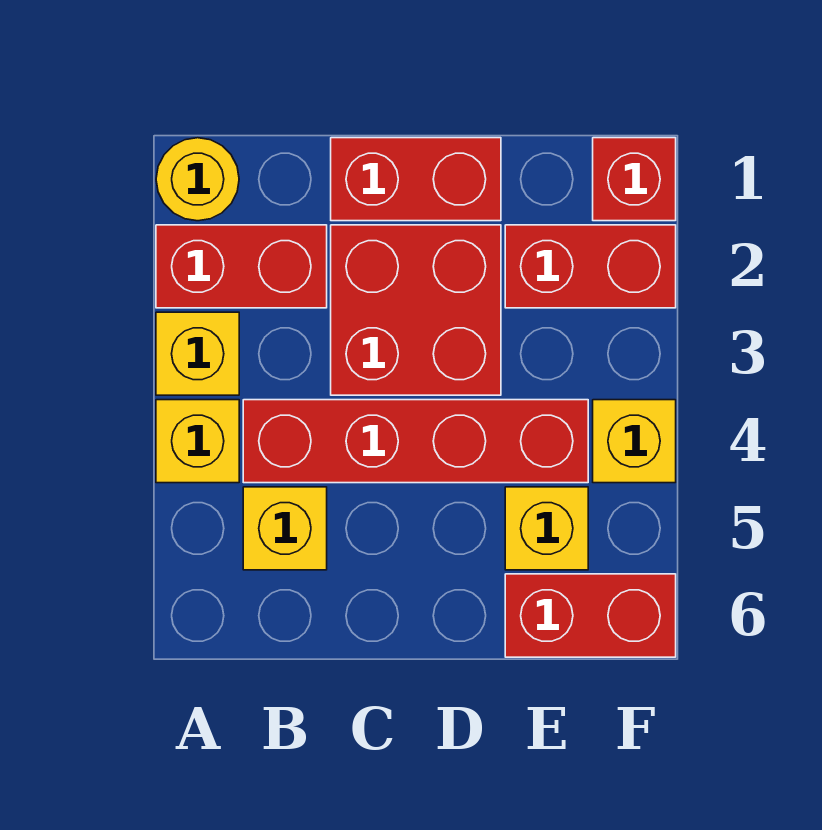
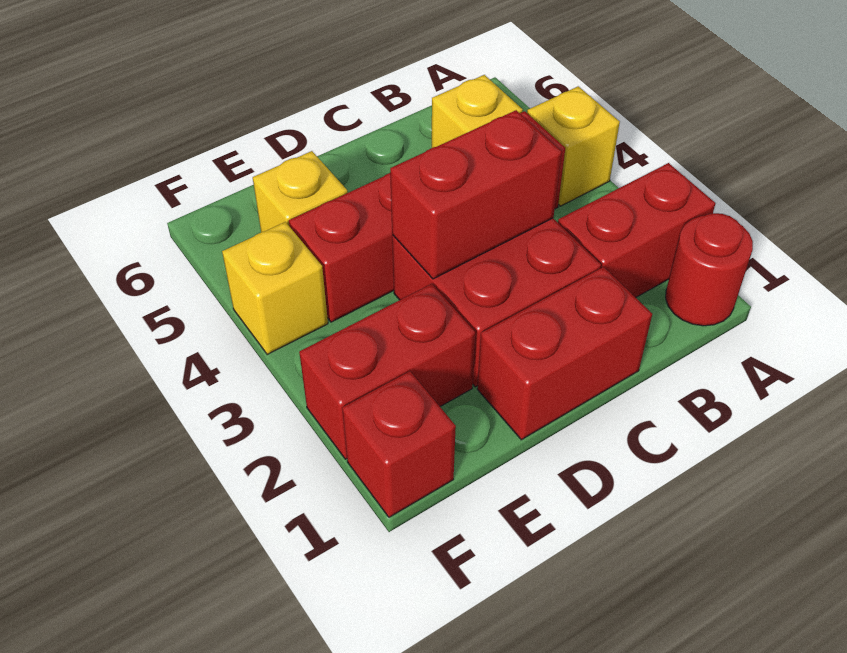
yellow round brick A1 level 1 -> red round brick A1 level 1
yellow brick A3 level 1 -> none
red brick E6:F6 level 1 -> red brick C3:D3 level 2

